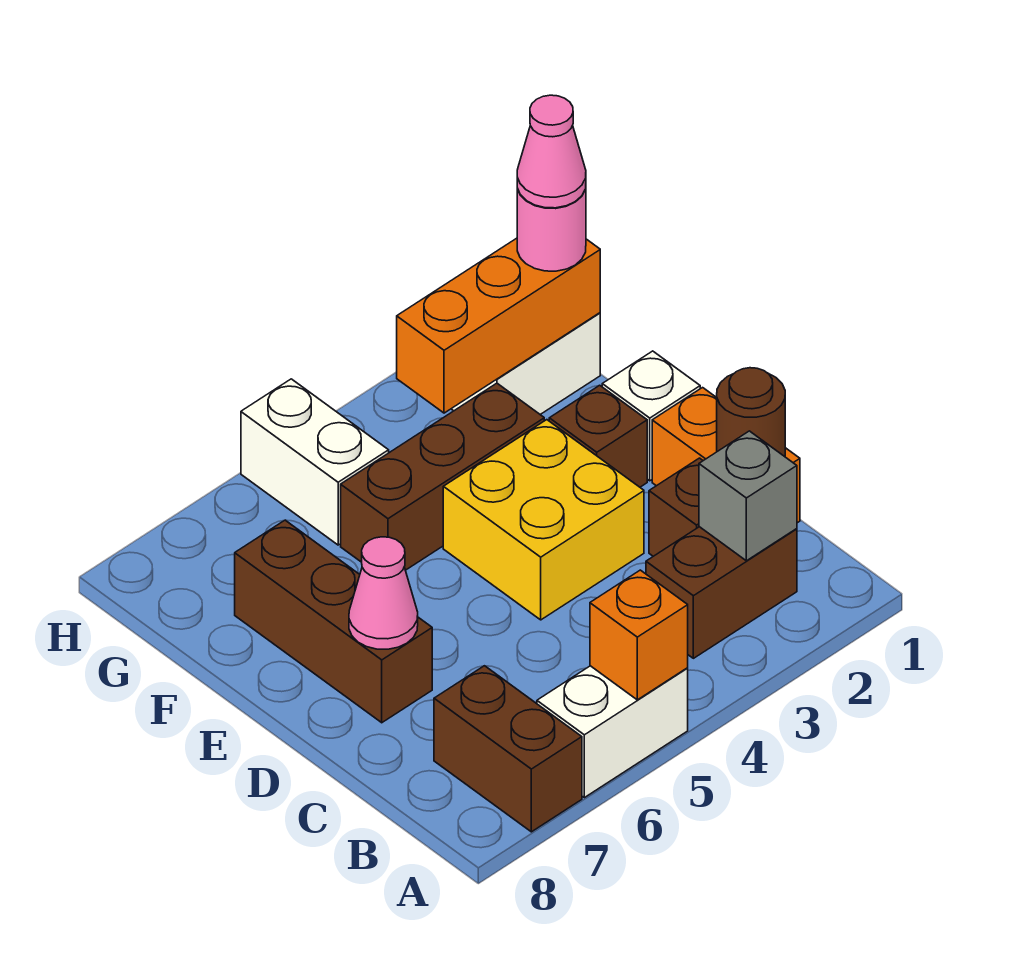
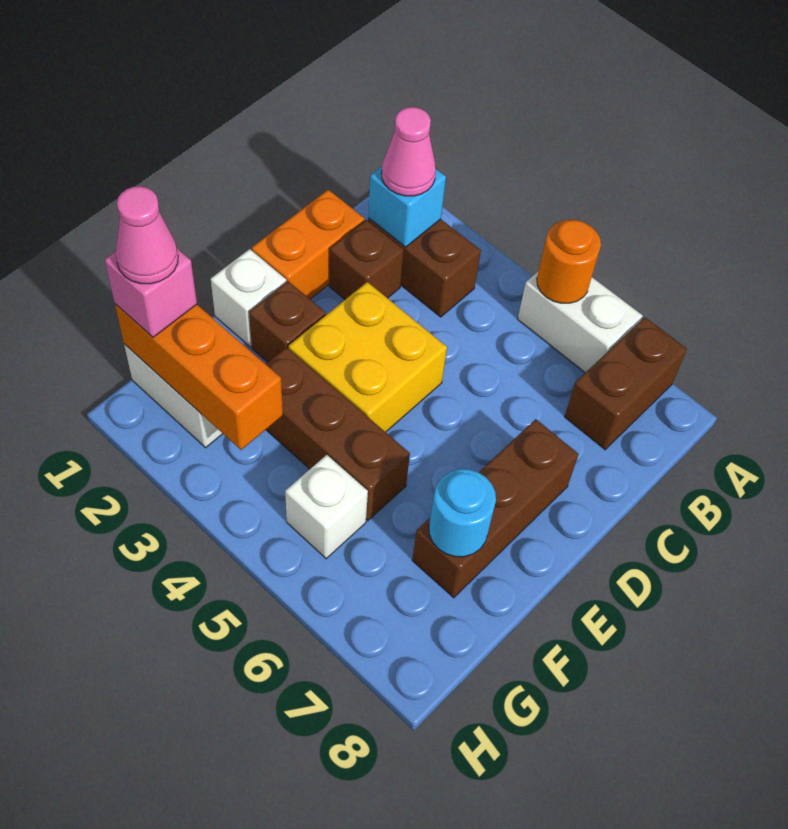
orange brick A5 level 2 -> orange round brick A5 level 2
grey brick B2 level 2 -> cyan brick B2 level 2
brown round brick C1 level 2 -> none
pink cone D7 level 2 -> pink cone B2 level 3
none -> cyan round brick F7 level 2
pink round brick G1 level 3 -> pink brick G1 level 3
white brick G5:H5 level 1 -> white brick G5 level 1

